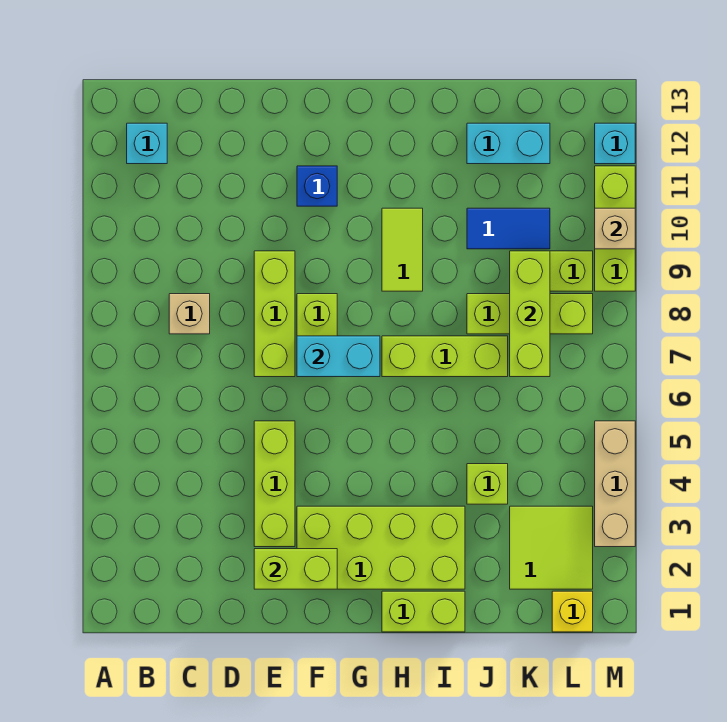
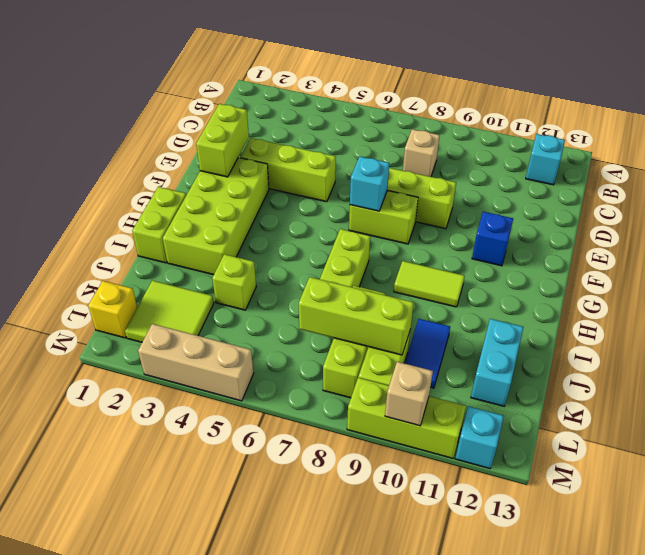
cyan brick F7:G7 level 2 -> cyan brick F7 level 2

